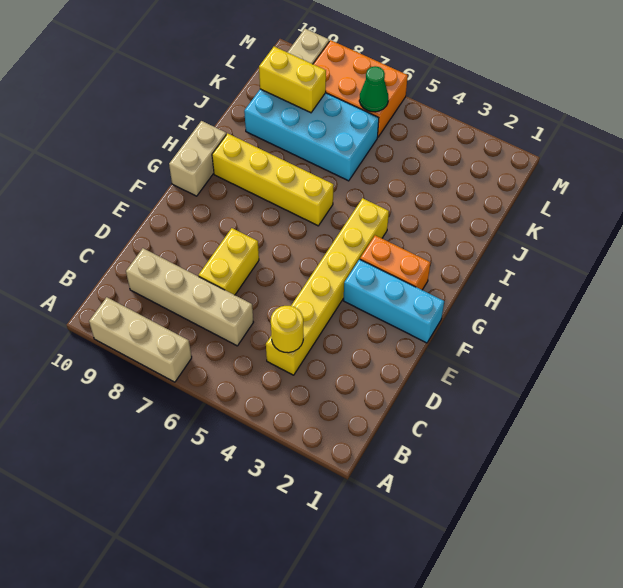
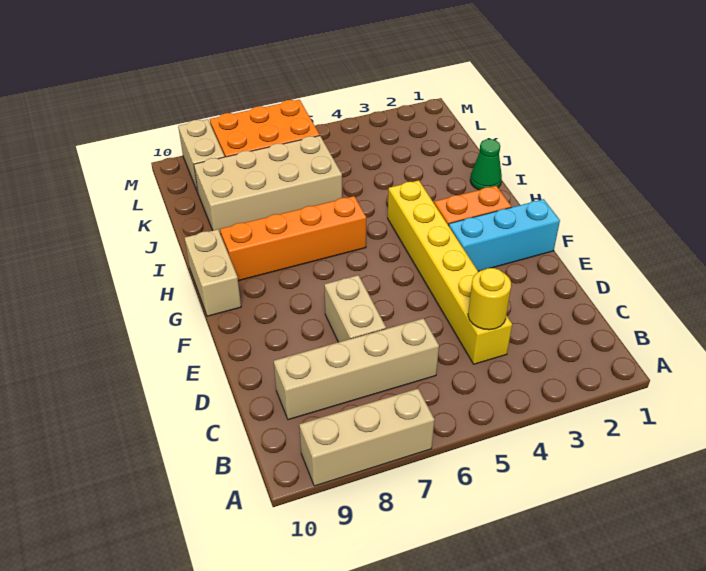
yellow brick D7:E7 level 1 -> tan brick D7:E7 level 1
yellow brick H6:H9 level 1 -> orange brick H6:H9 level 1
cyan brick J6:K9 level 1 -> tan brick J6:K9 level 1
yellow brick K8:K9 level 2 -> none
green cone L6 level 2 -> green cone I1 level 1

